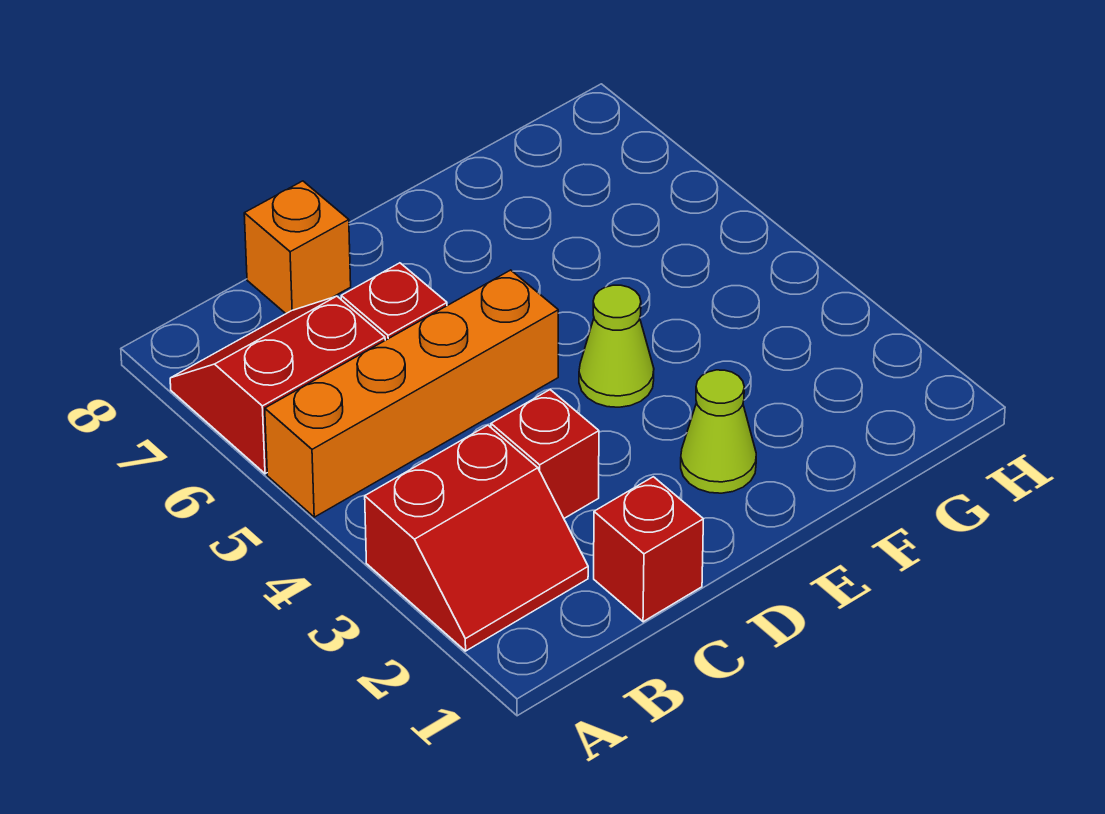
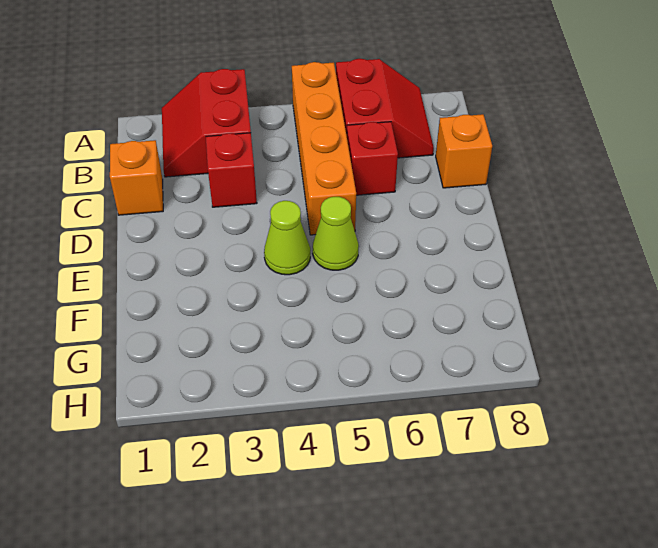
red brick C1 level 1 -> orange brick C1 level 1
lime cone E2 level 1 -> lime cone E5 level 1

